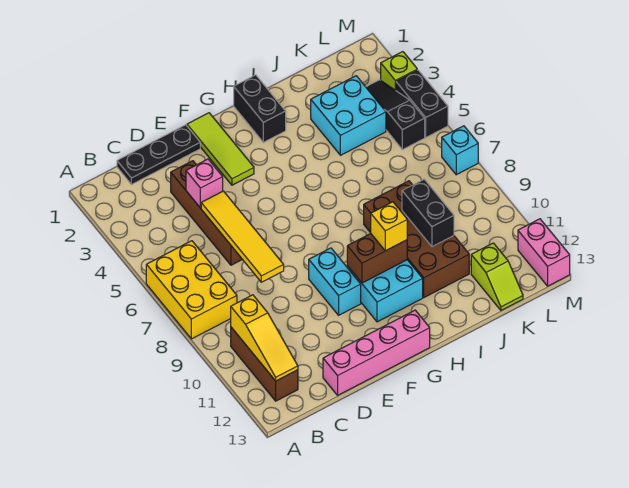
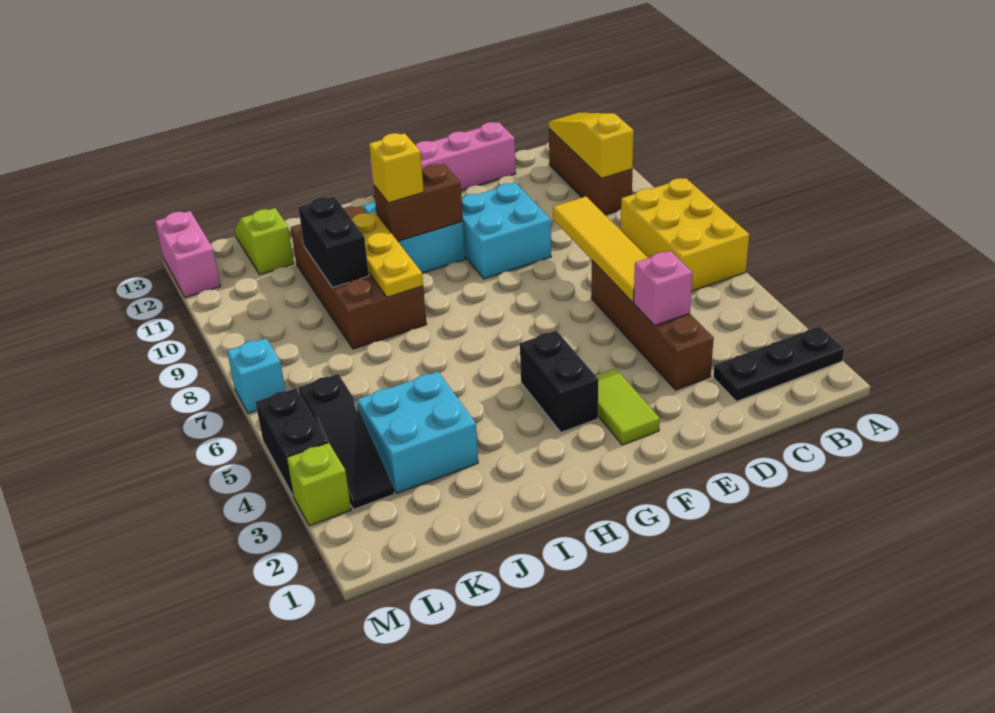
black plate C1:E1 level 1 -> black plate A2:C2 level 1
lime tile F1:F3 level 1 -> lime tile F2:F3 level 1
cyan brick F9:F10 level 1 -> cyan brick E9:F10 level 1
black brick H1:H2 level 1 -> black brick G3:G4 level 1
none -> yellow plate I8:I10 level 2

